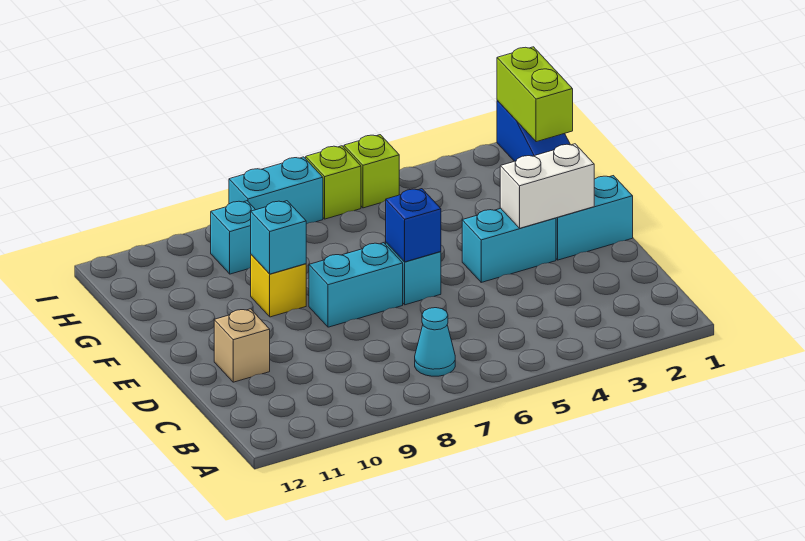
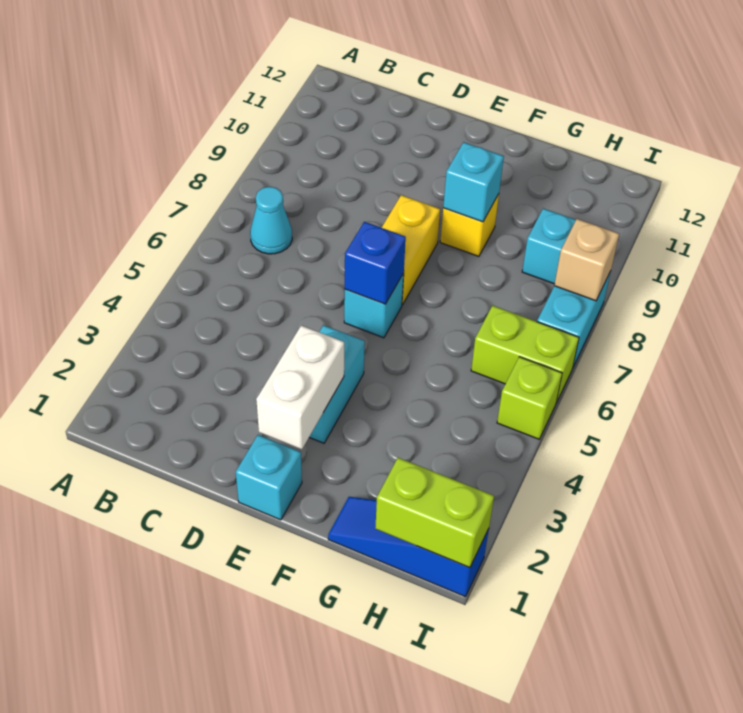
tan brick D11 level 1 -> tan brick I8 level 2
cyan brick E1:E2 level 1 -> cyan brick E1 level 1
cyan brick E7:E8 level 1 -> yellow brick E7:E8 level 1
lime brick I6 level 1 -> lime brick H6:I6 level 1

